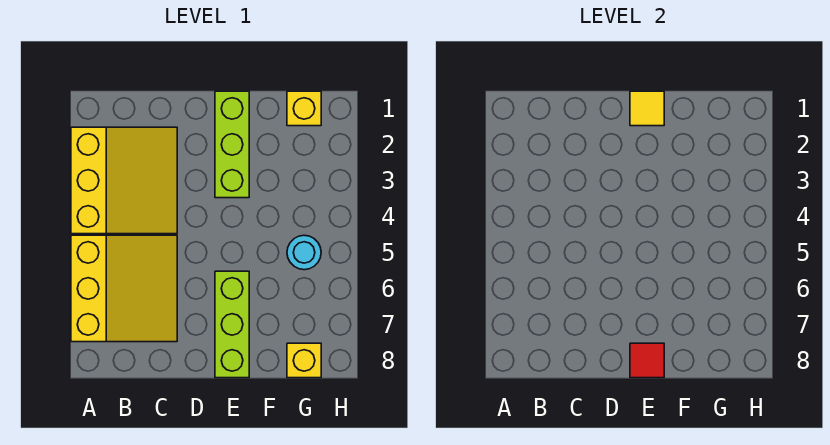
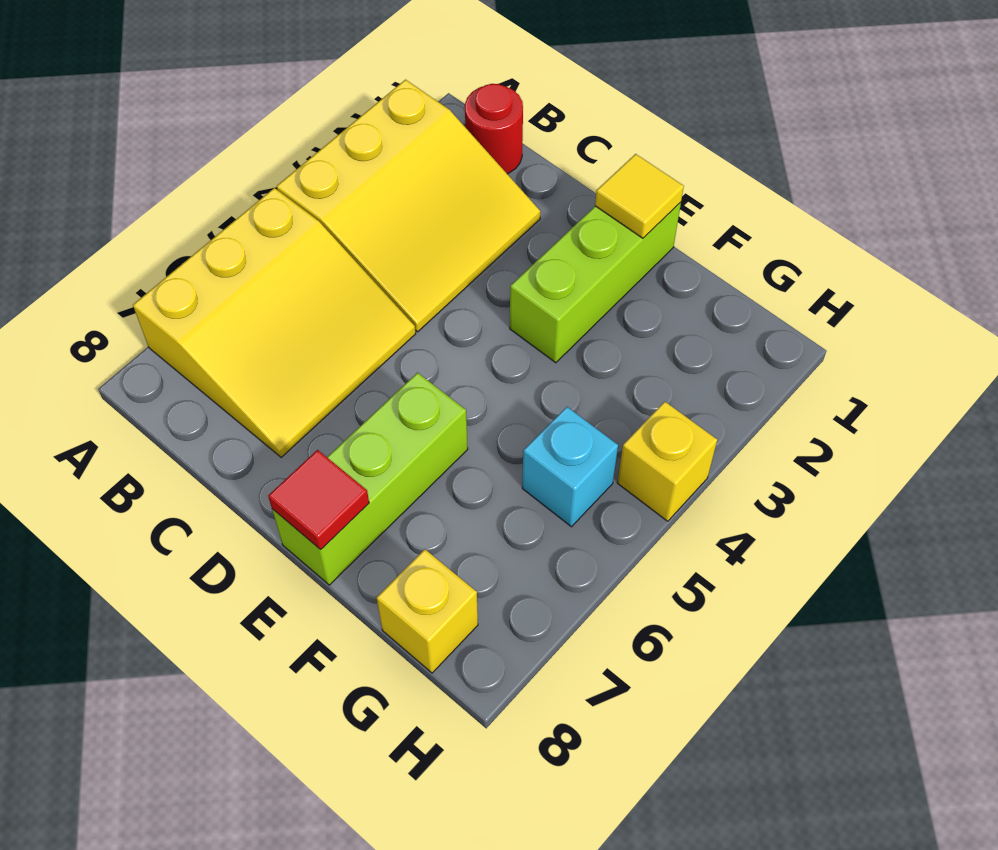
none -> red round brick B1 level 1
yellow brick G1 level 1 -> yellow brick H4 level 1
cyan round brick G5 level 1 -> cyan brick G5 level 1

